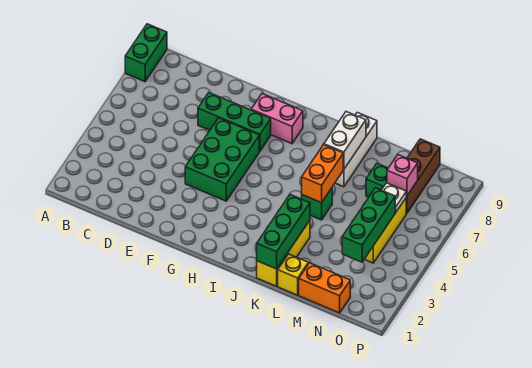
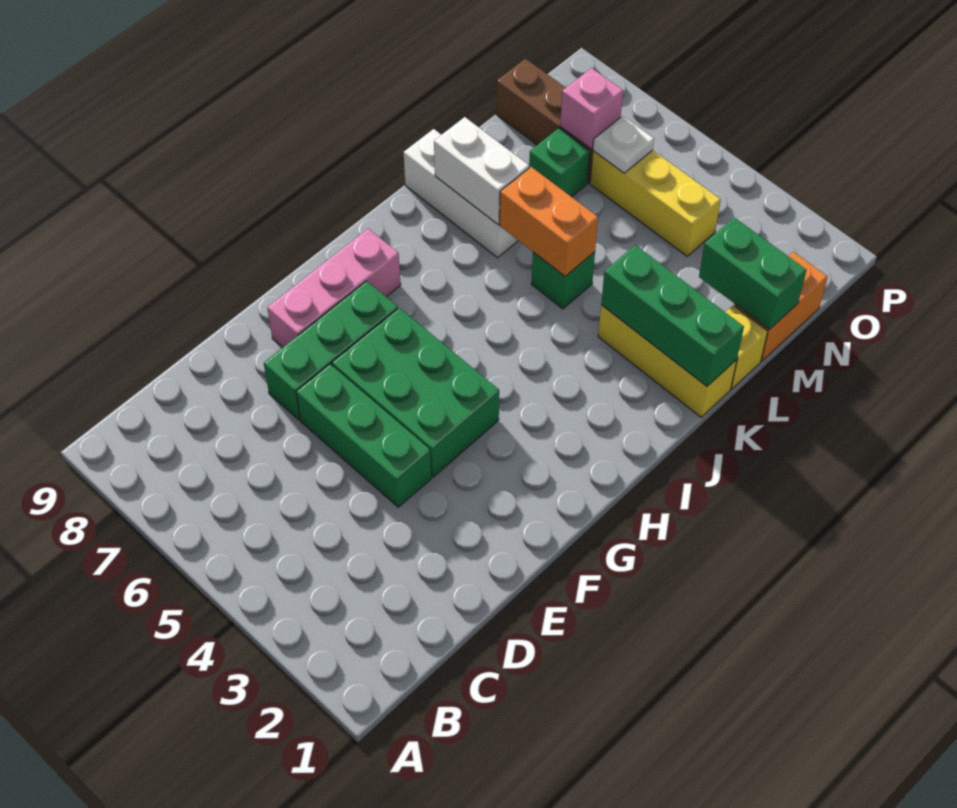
green brick A8:A9 level 1 -> green brick M1:M2 level 2
pink brick G8:H8 level 1 -> pink brick F8:H8 level 1
green brick N3:N5 level 2 -> green brick E4:E6 level 1

